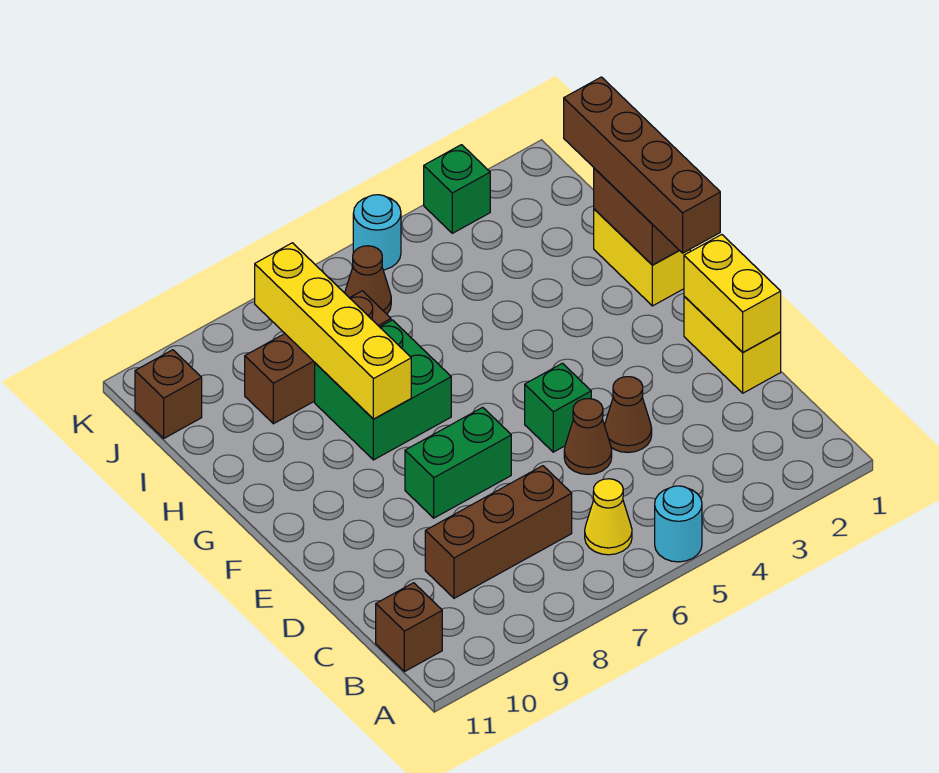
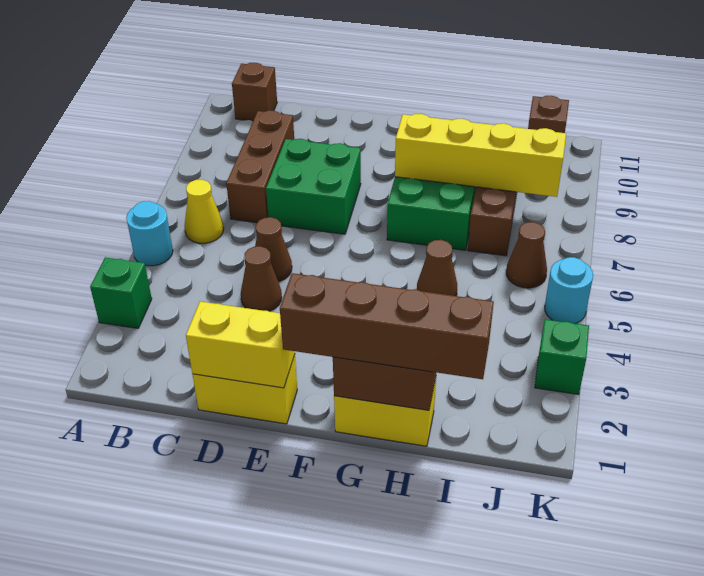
green brick E5 level 1 -> green brick A3 level 1
green brick E7:E8 level 1 -> green brick D7:E8 level 1
none -> brown cone H5 level 1

